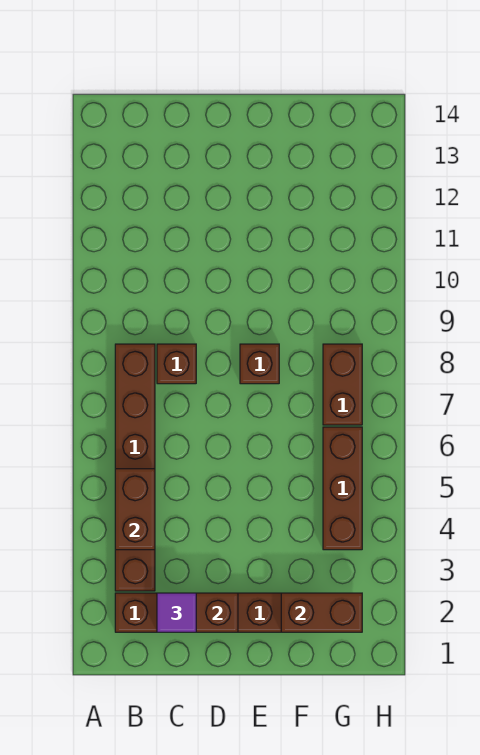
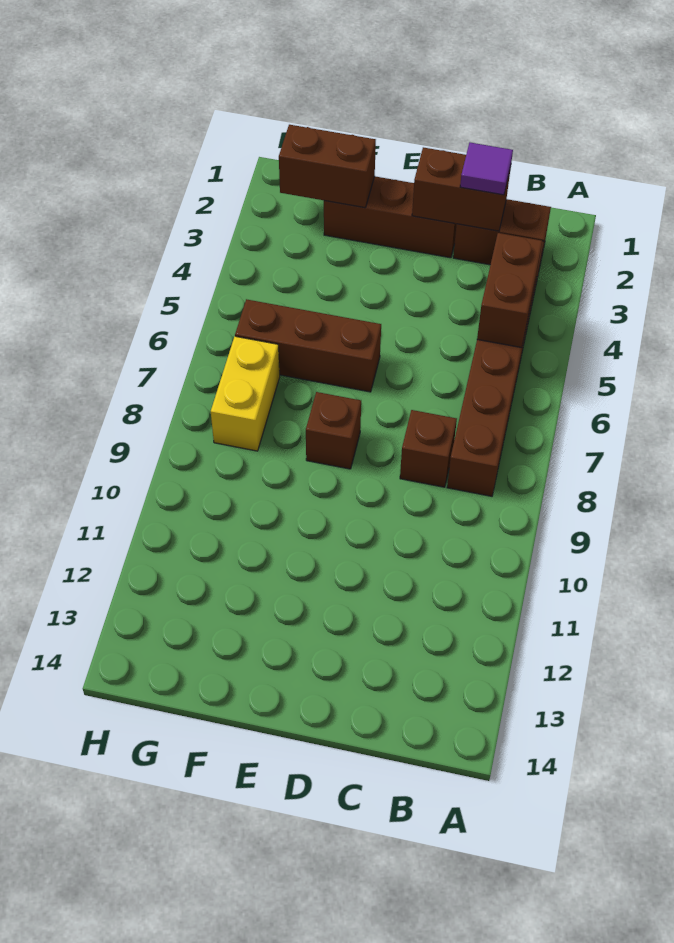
brown brick G4:G6 level 1 -> brown brick E6:G6 level 1
brown brick G7:G8 level 1 -> yellow brick G7:G8 level 1

